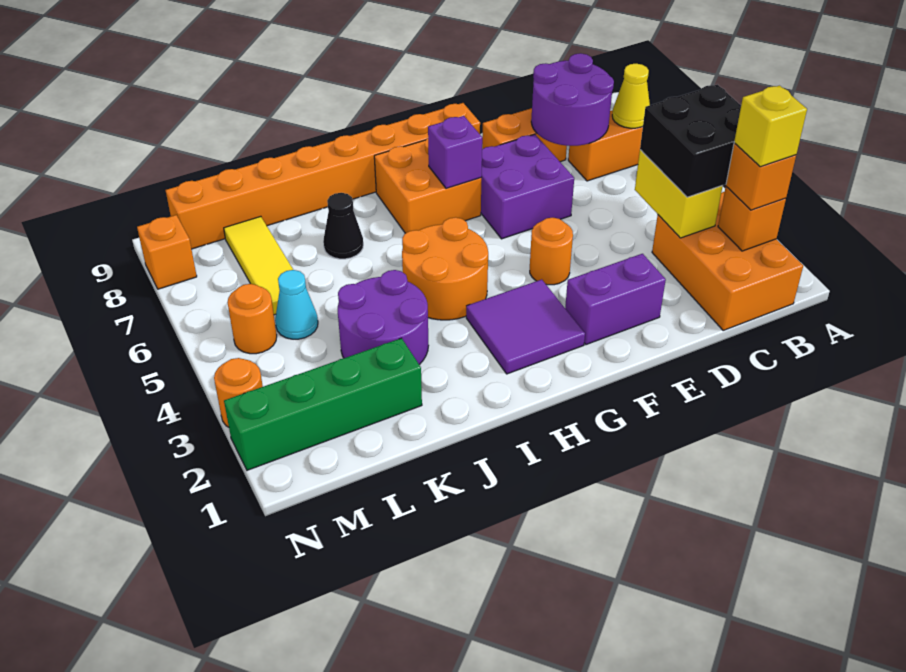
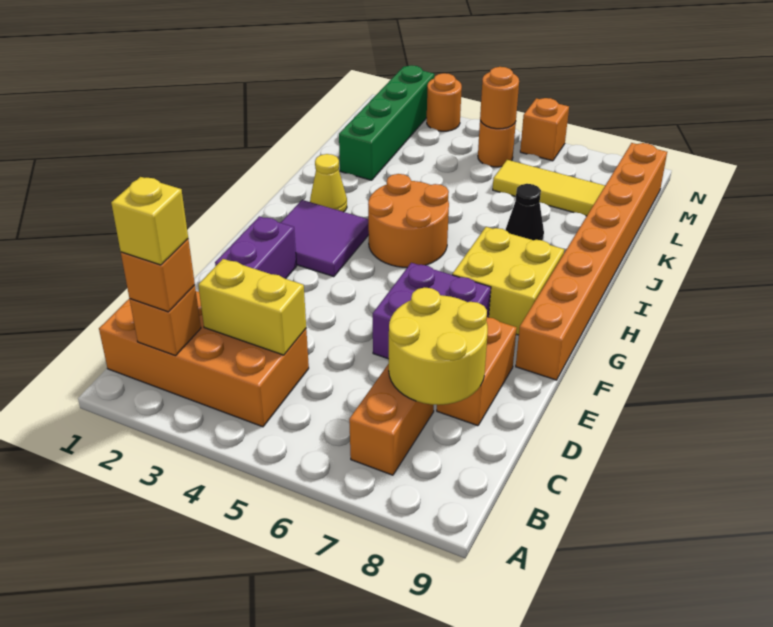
orange brick B1:C3 level 1 -> orange brick B1:C4 level 1
black brick B3:C4 level 3 -> none
yellow cone B7 level 2 -> yellow cone I2 level 1
purple round brick C7:D8 level 2 -> yellow round brick C7:D8 level 2
orange round brick F4 level 1 -> orange round brick M5 level 2
orange brick G7:H8 level 1 -> yellow brick G7:H8 level 1
purple brick G7 level 2 -> none
purple round brick J3:K4 level 1 -> none
cyan cone L5 level 1 -> none
orange brick N8 level 1 -> orange brick N6 level 1

